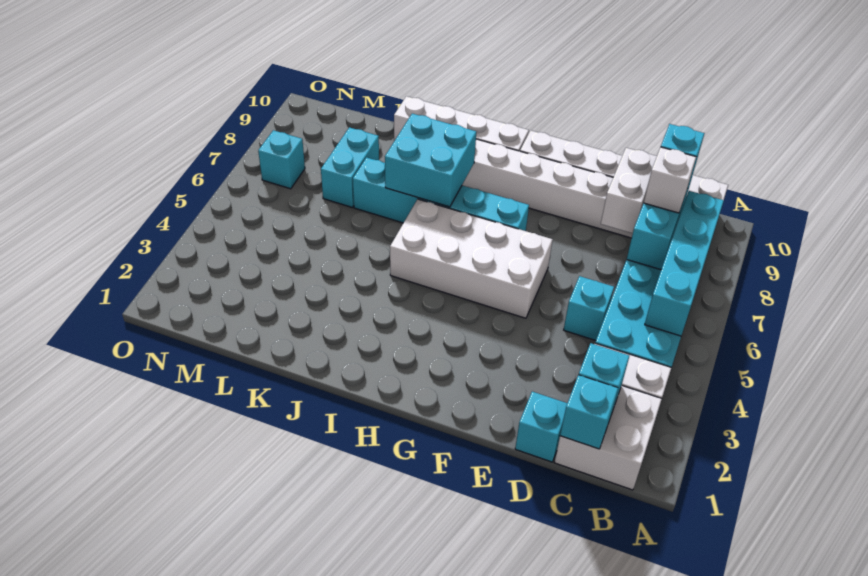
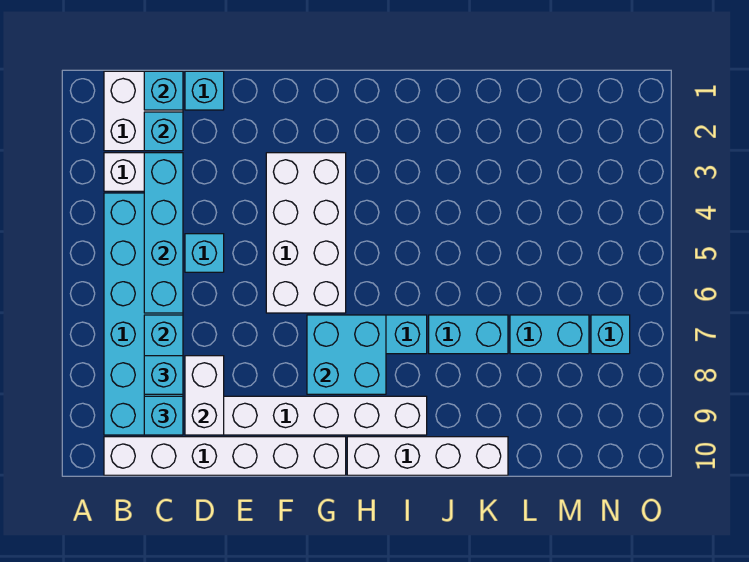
cyan brick B5:B8 level 2 -> cyan brick C3:C6 level 2
white brick C8 level 3 -> cyan brick C8 level 3
white brick F5:I6 level 1 -> white brick F3:G6 level 1
cyan brick I7:J8 level 2 -> cyan brick G7:H8 level 2
cyan brick L7:L8 level 1 -> cyan brick L7:M7 level 1

